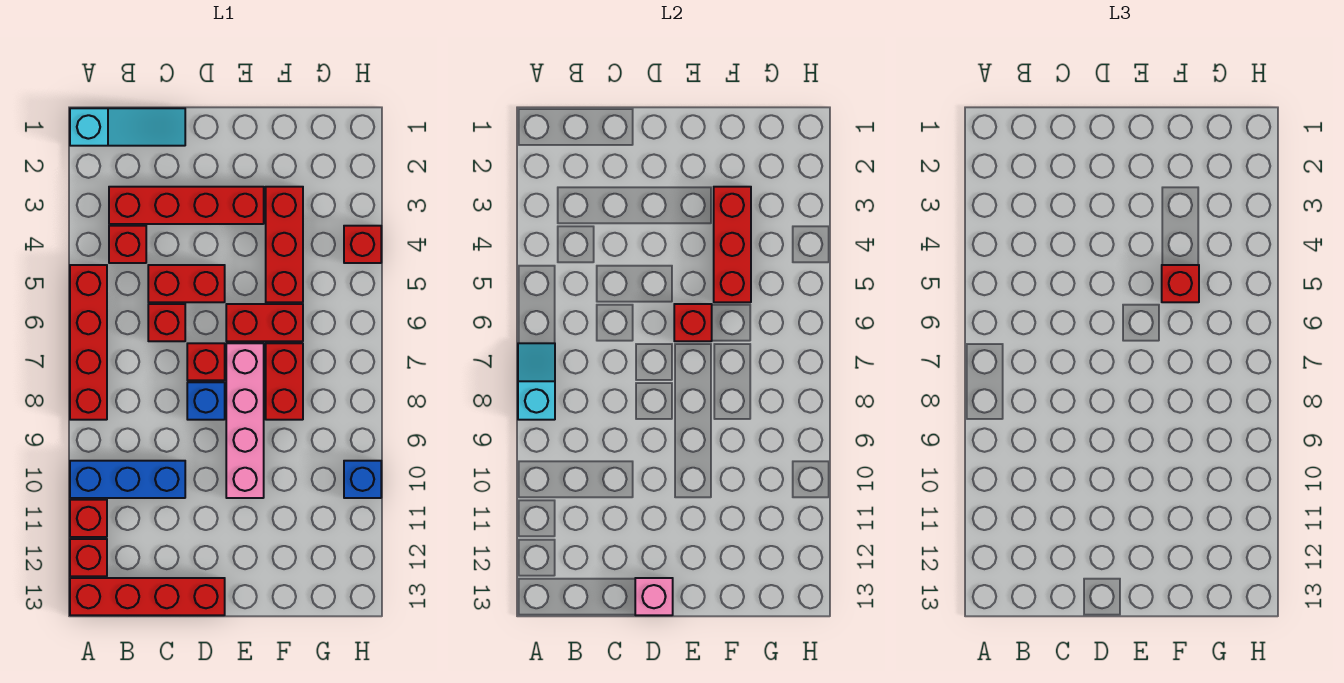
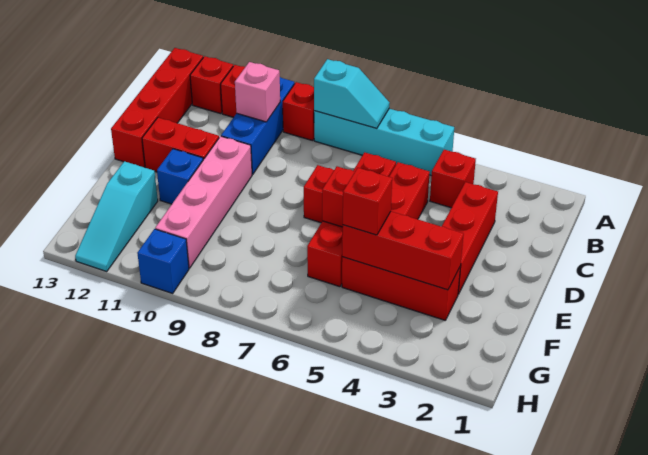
cyan slope A1:C1 level 1 top A -> cyan slope F12:H12 level 1 top F
red brick A5:A8 level 1 -> cyan brick A5:A8 level 1
red brick B3:E3 level 1 -> red brick C3:E3 level 1
blue brick D8 level 1 -> blue brick E11 level 1
pink brick D13 level 2 -> pink brick B10 level 2
pink brick E7:E10 level 1 -> pink brick D10:G10 level 1
red brick F7:F8 level 1 -> red brick D11:D12 level 1
red brick H4 level 1 -> red brick A9 level 1

